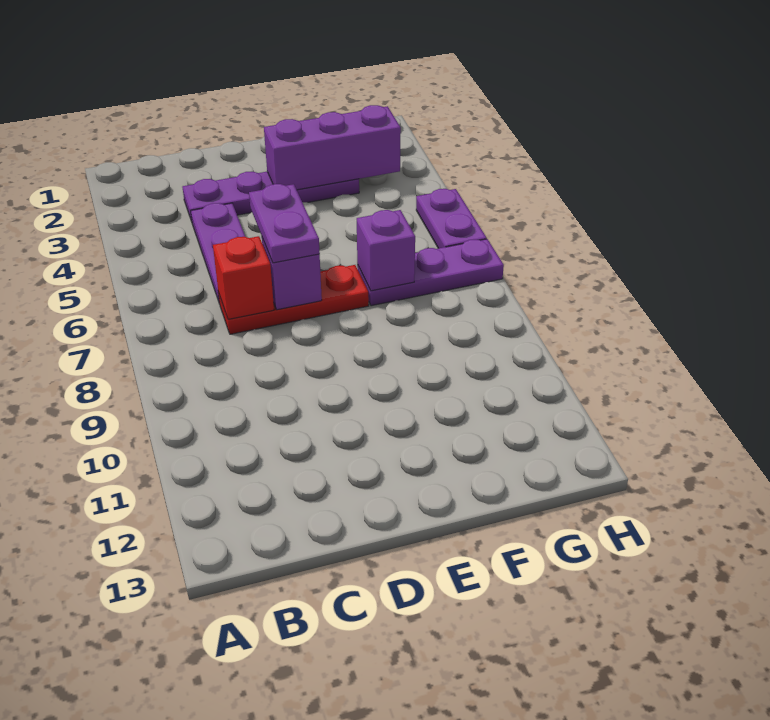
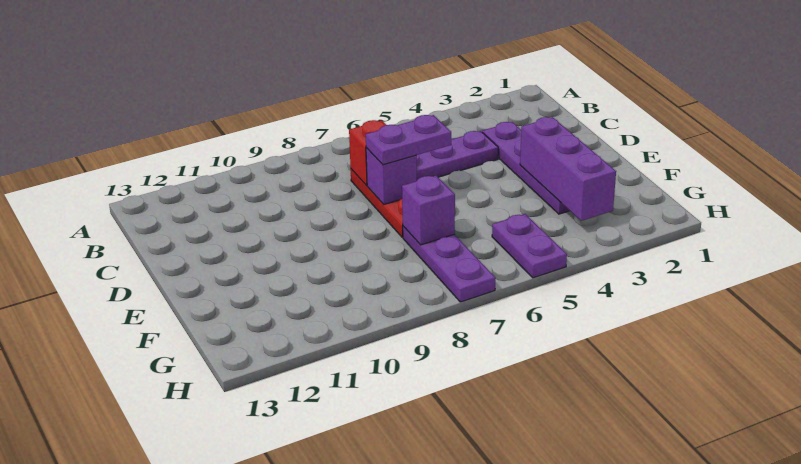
purple plate H5:H6 level 1 -> purple plate G5:H5 level 1

